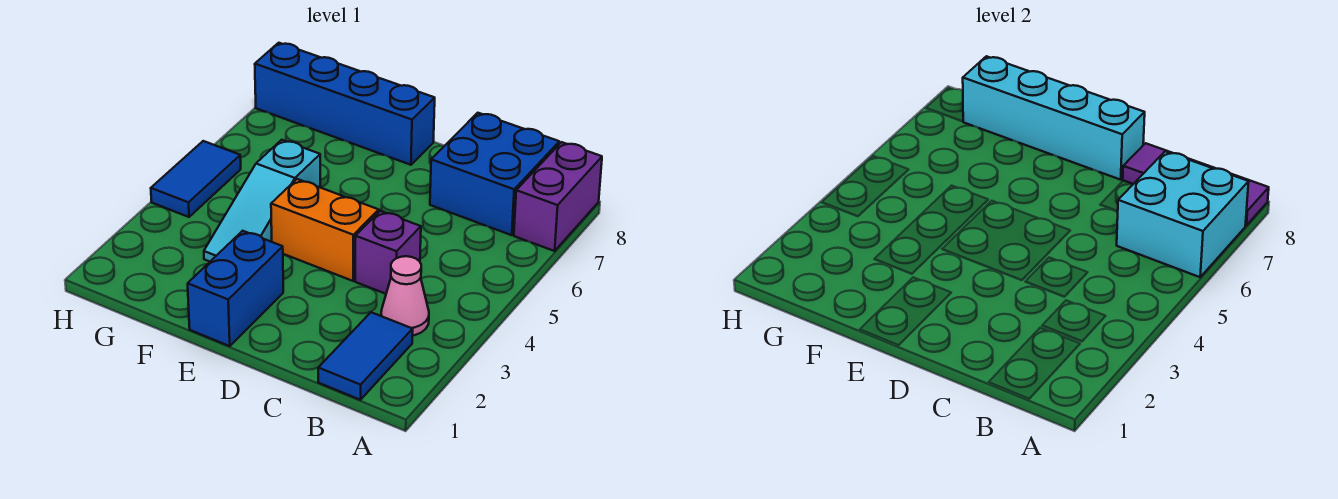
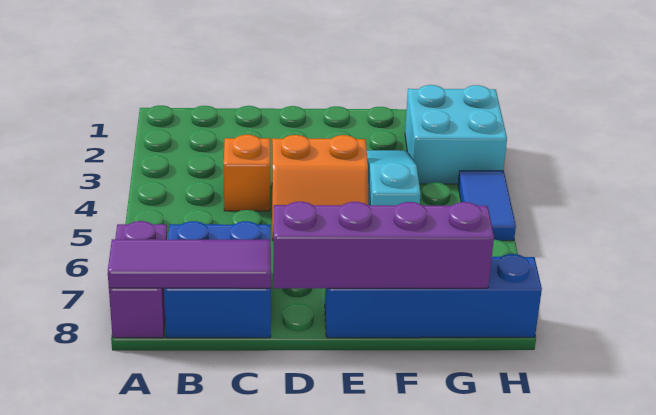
cyan brick A6:B7 level 2 -> cyan brick G2:H3 level 1
blue tile B1:B2 level 1 -> none
pink cone B3 level 1 -> none
purple brick C4 level 1 -> orange brick C4 level 1
cyan brick D8:G8 level 2 -> purple brick D8:G8 level 2
blue brick E1:E2 level 1 -> none

